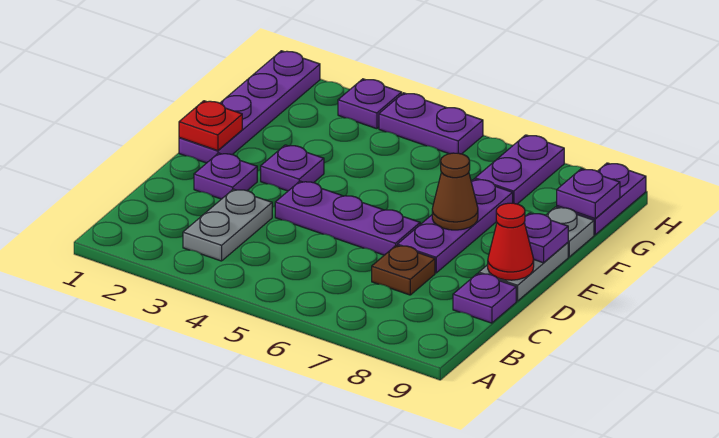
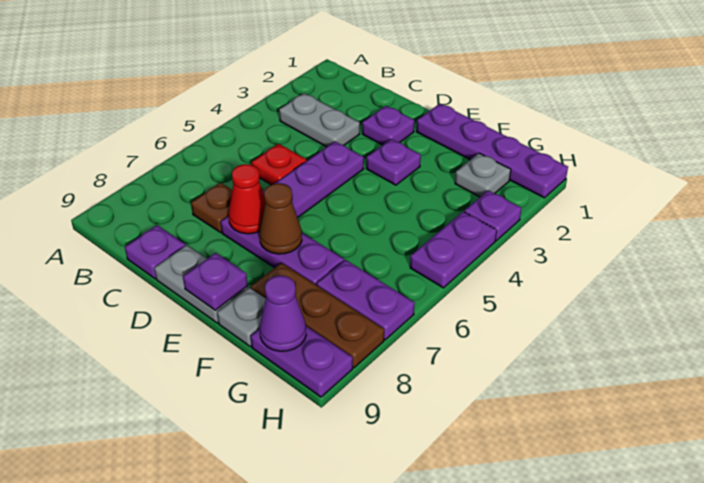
red cone D9 level 2 -> red cone D7 level 2
red plate E1 level 2 -> red plate C5 level 1
none -> brown plate F8:H8 level 1
none -> grey plate G2 level 1
purple plate G9 level 2 -> purple cone G9 level 2

